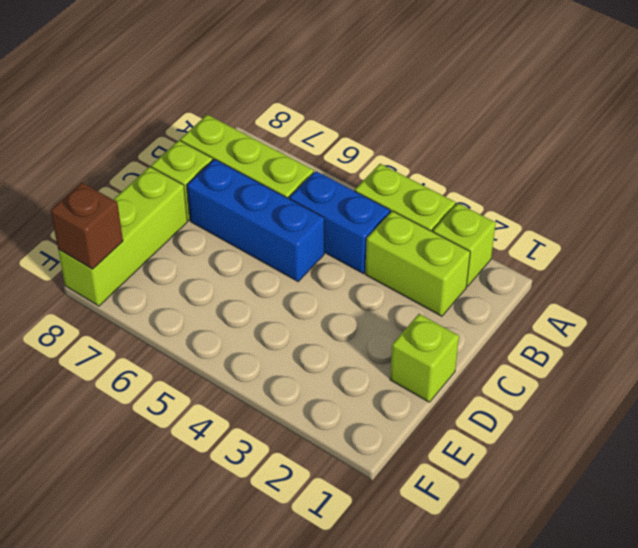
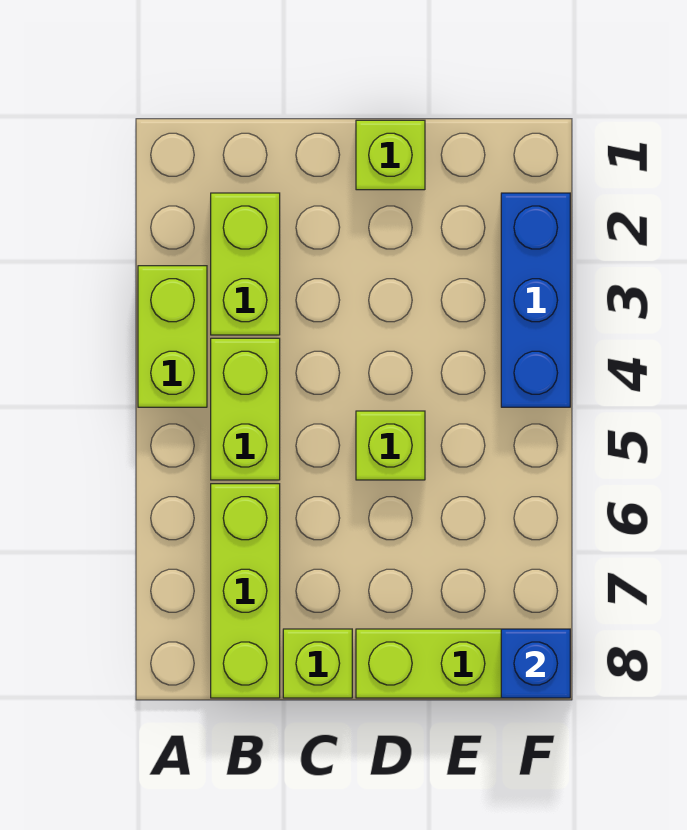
lime brick A2 level 1 -> lime brick D5 level 1
blue brick B4:B5 level 1 -> lime brick B4:B5 level 1
blue brick C5:C7 level 1 -> blue brick F2:F4 level 1
brown brick F8 level 2 -> blue brick F8 level 2

